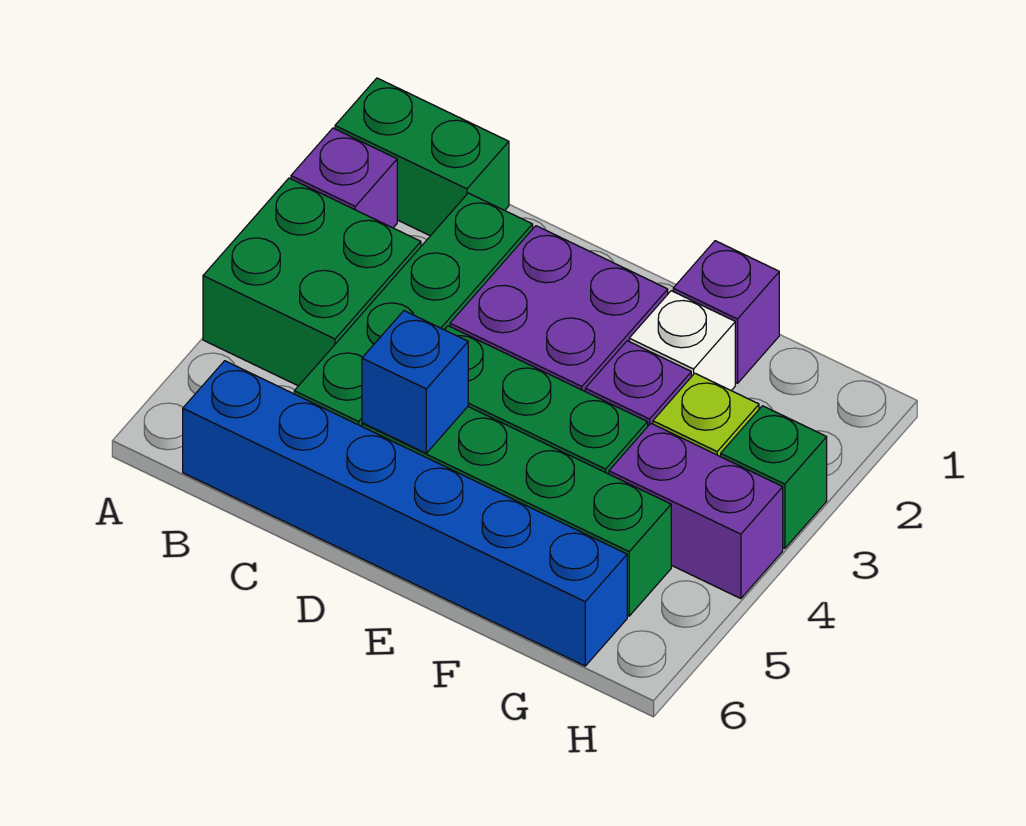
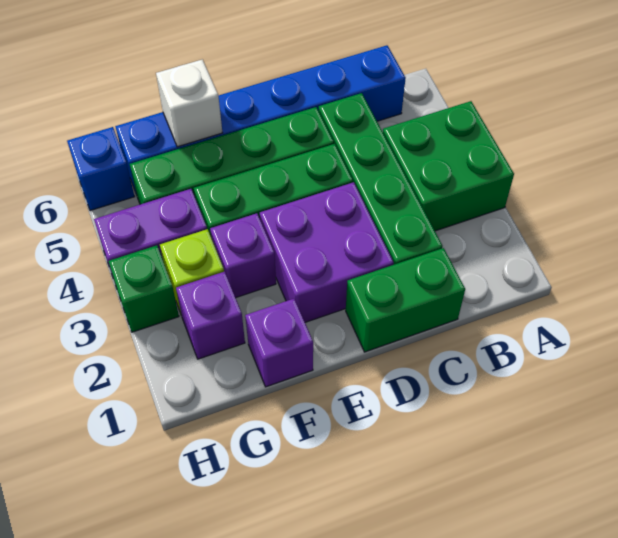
green brick A1:B1 level 1 -> green brick C1:D1 level 1
purple brick A2 level 1 -> purple brick G2 level 1
blue brick D5 level 2 -> blue brick H6 level 1
white brick F2 level 1 -> white brick F6 level 2

